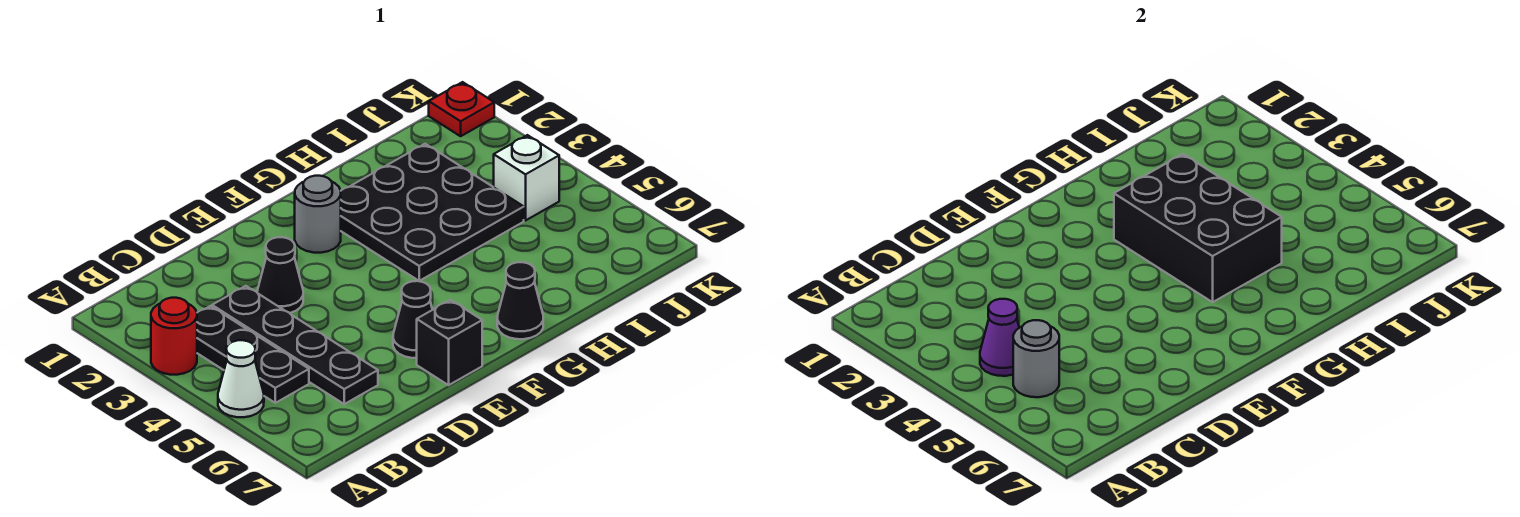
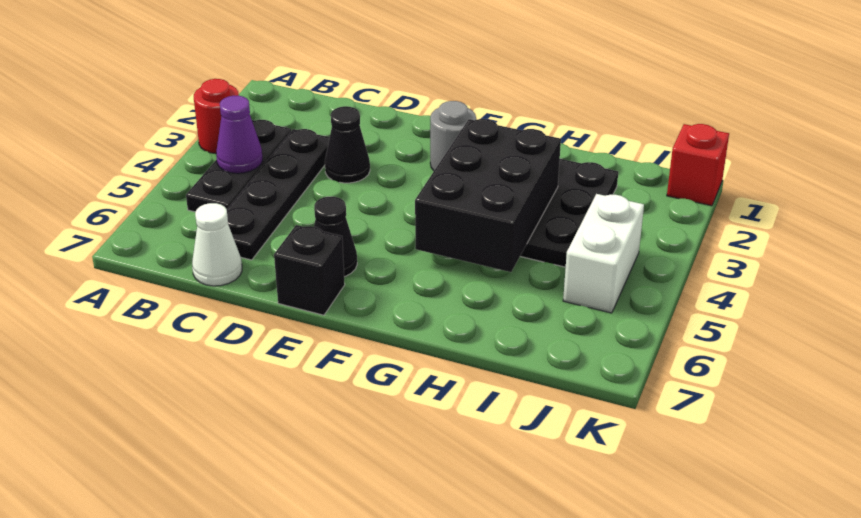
white cone A5 level 1 -> white cone C7 level 1
grey round brick B5 level 2 -> none
black cone G7 level 1 -> none
white brick J4 level 1 -> white brick J4:J5 level 1
red plate K1 level 1 -> red brick K1 level 1

